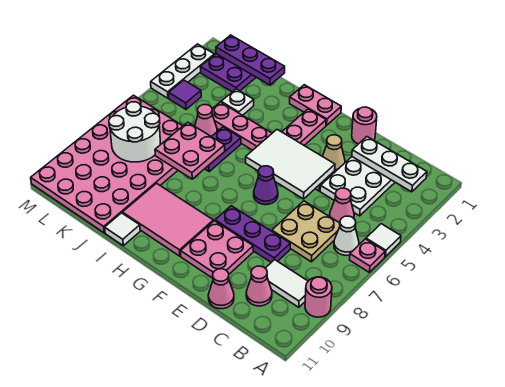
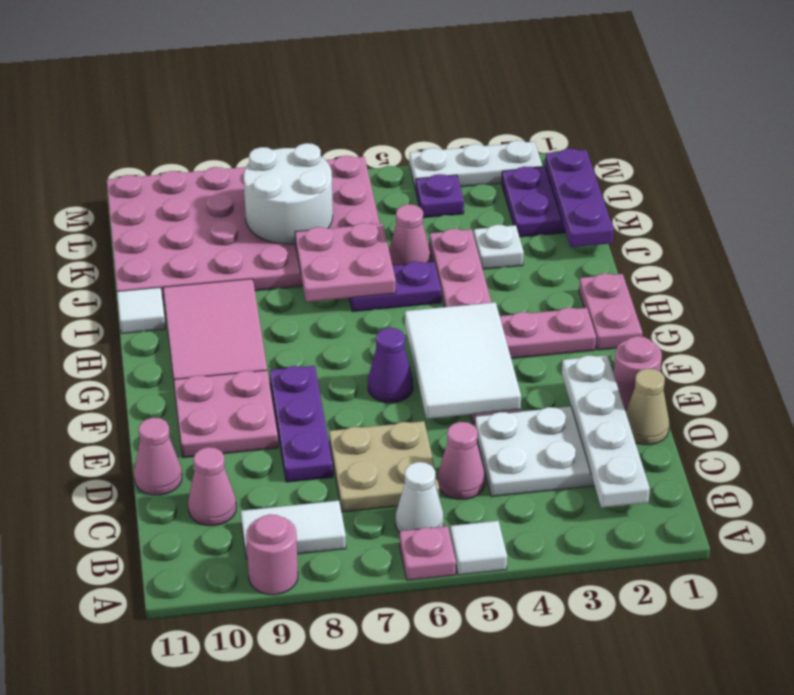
white plate B2:D2 level 2 -> white plate B2:E2 level 2
white tile B9:C9 level 1 -> white tile B8:B9 level 1
tan cone E3 level 1 -> tan cone D1 level 1
purple tile L4 level 1 -> purple plate L4 level 1

